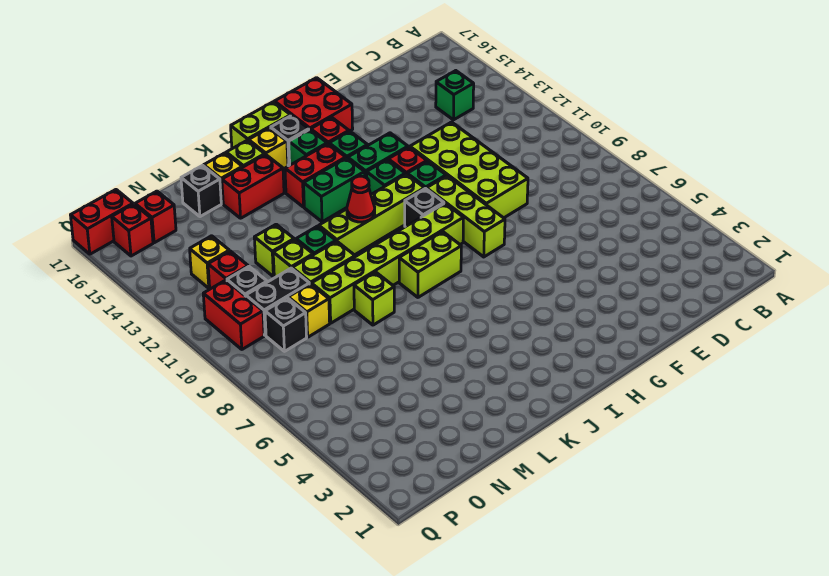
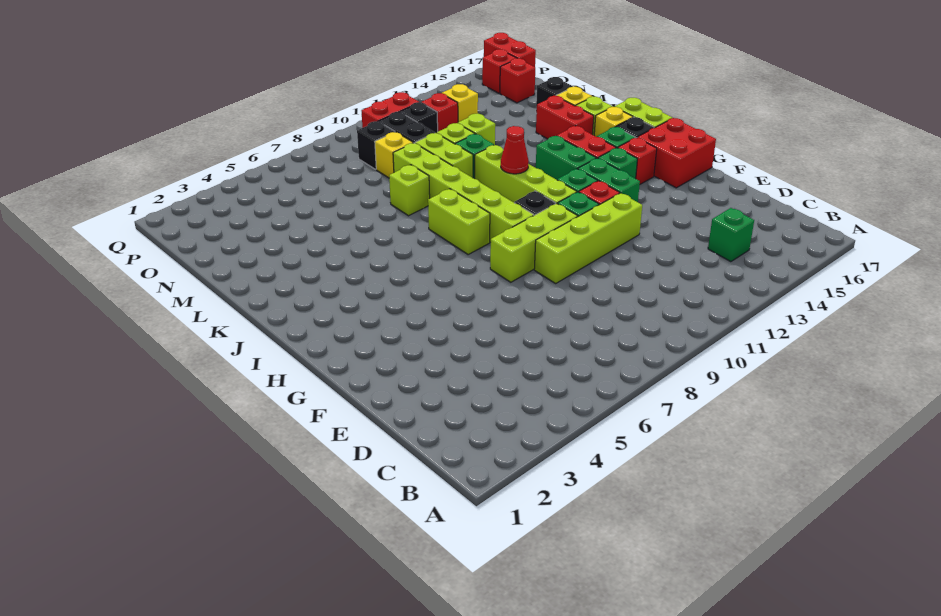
lime brick E9:F12 level 1 -> lime brick F9:F12 level 1

